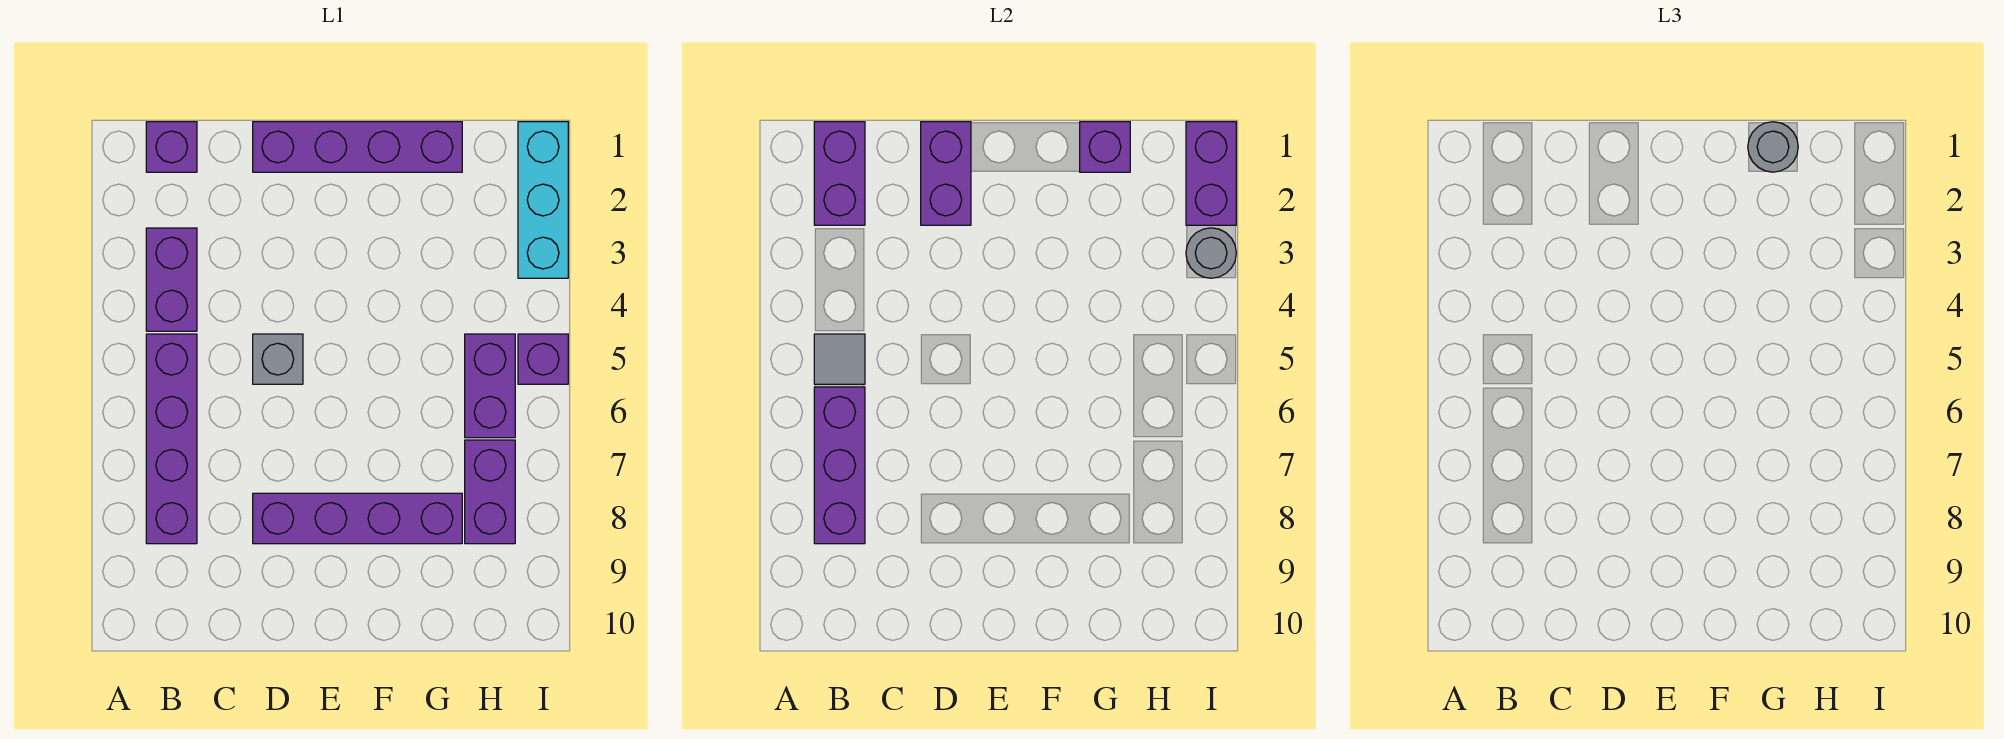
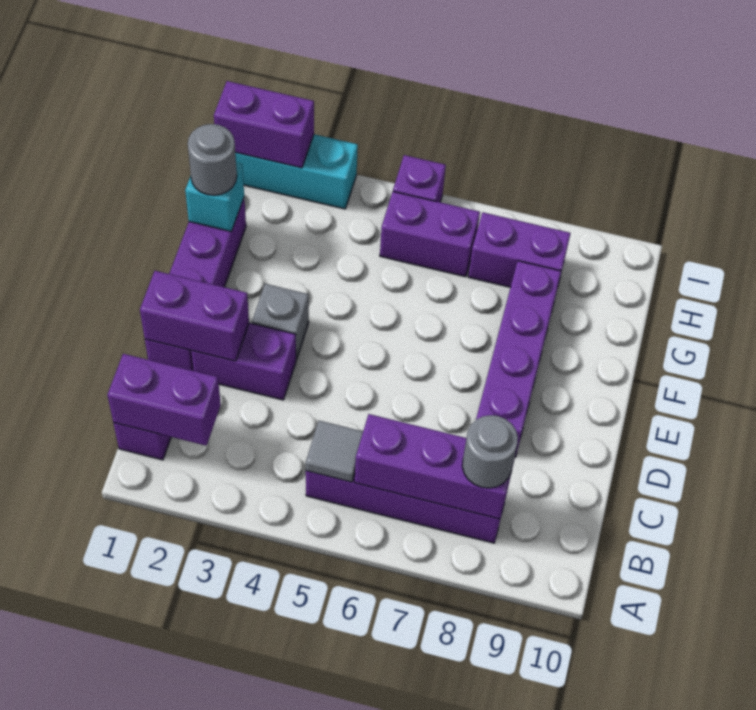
purple brick B3:B4 level 1 -> purple brick D2:D3 level 1
grey brick D5 level 1 -> grey brick E3 level 1
purple brick G1 level 2 -> cyan brick G1 level 2
grey round brick I3 level 2 -> grey round brick B8 level 3

